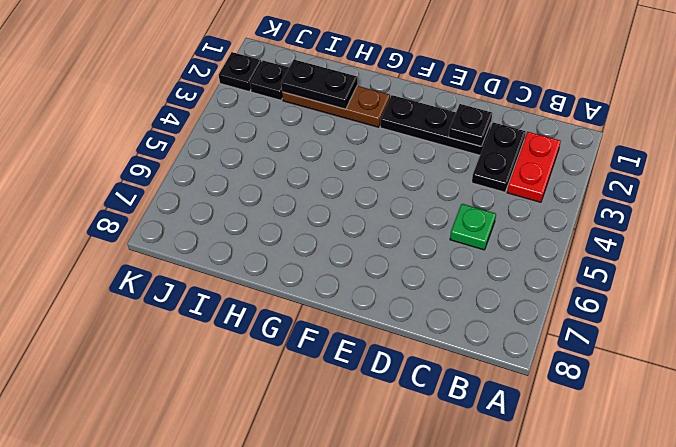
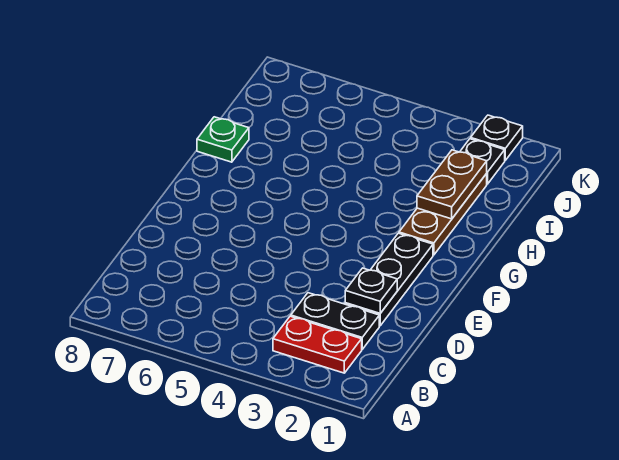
green plate C5 level 1 -> green plate H8 level 1
black plate H2:I2 level 2 -> brown plate H2:I2 level 2

